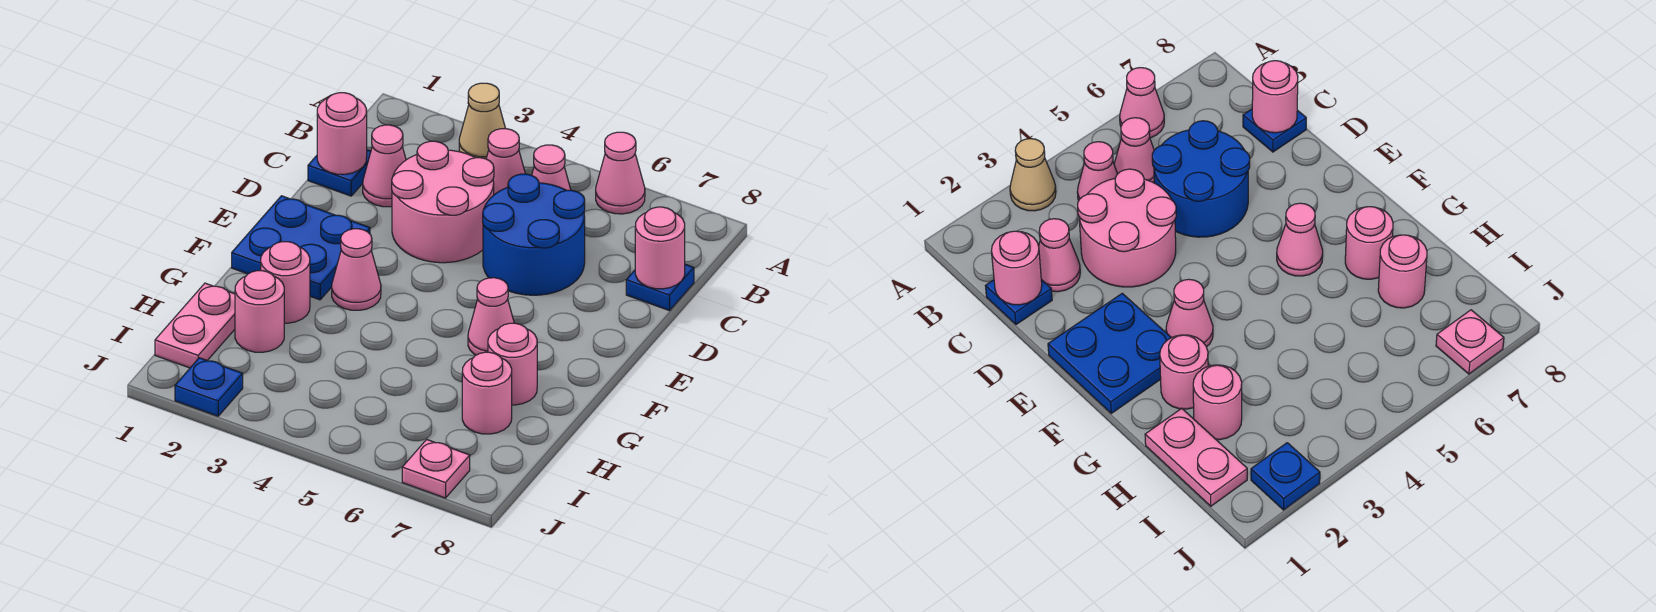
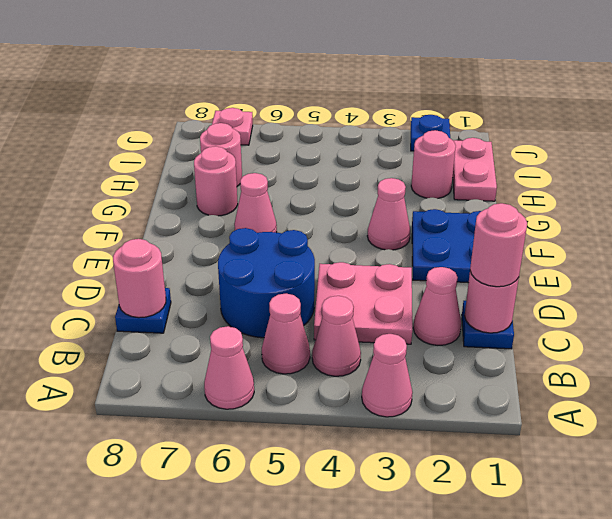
tan cone A3 level 1 -> pink cone A3 level 1
pink round brick C3:D4 level 1 -> pink plate C3:D4 level 1
pink round brick G2 level 1 -> pink round brick C1 level 3

